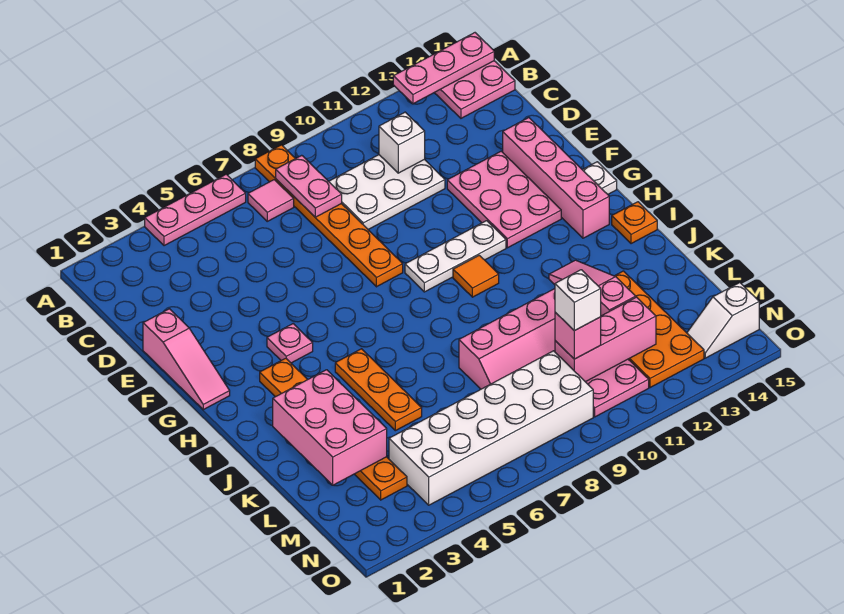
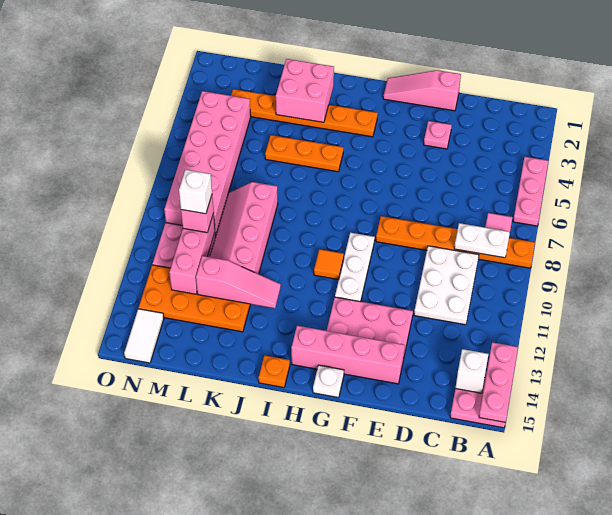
pink plate B8:C8 level 2 -> white plate B8:C8 level 2
white brick C11 level 2 -> white brick B14 level 2
pink plate G4 level 1 -> pink plate E3 level 1
pink brick J2:L3 level 2 -> pink brick J2:K3 level 2
white brick M4:N9 level 1 -> pink brick M4:N9 level 1
white slope N14:N15 level 1 top 15 -> white tile N14:N15 level 1

